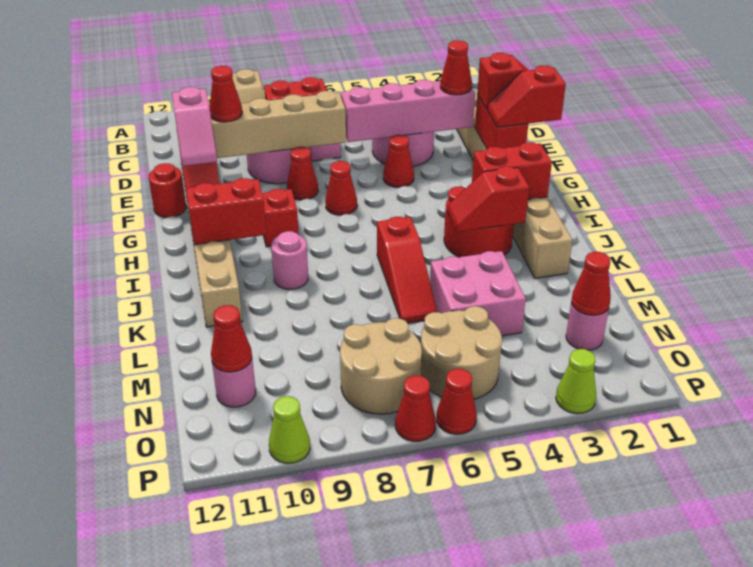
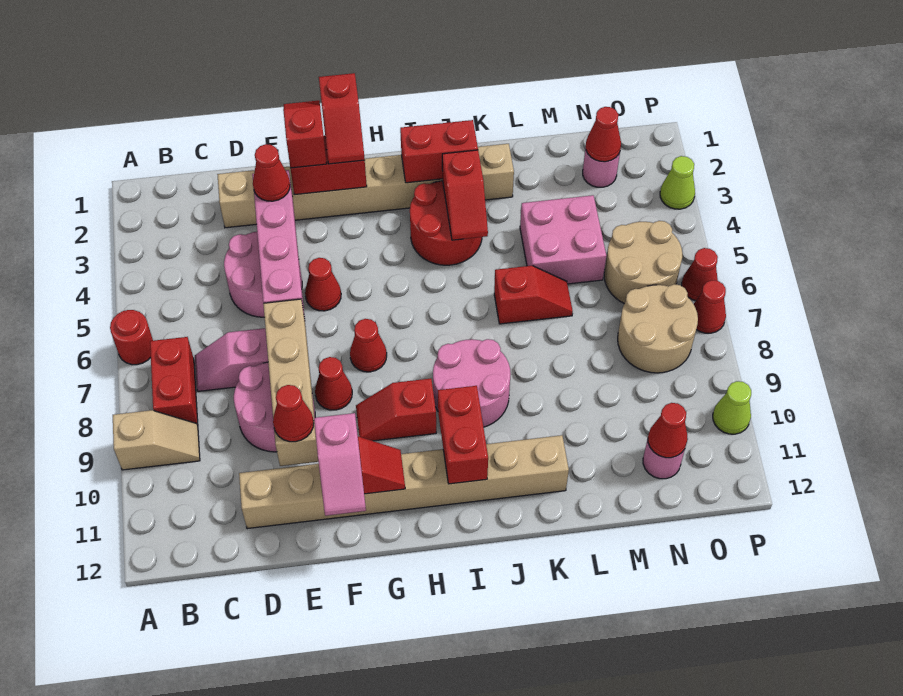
pink slope F11:G11 level 3 top F -> pink slope F11:F12 level 3 top 11
red round brick F12 level 1 -> red round brick A6 level 1
red brick I2:I3 level 2 -> red brick I2:J2 level 2
red slope J6:L6 level 1 top J -> red slope K6:L6 level 1 top K
pink round brick J9 level 1 -> pink round brick I8:J9 level 1

